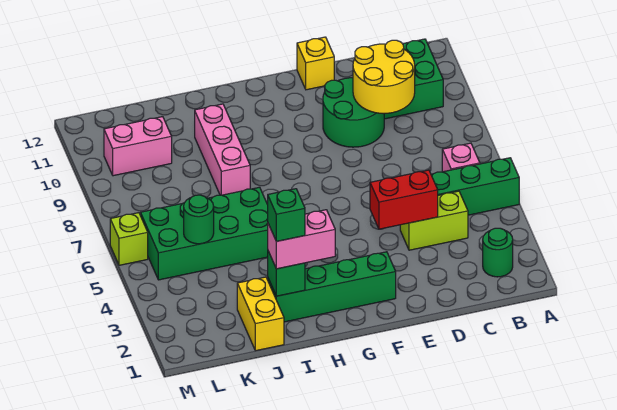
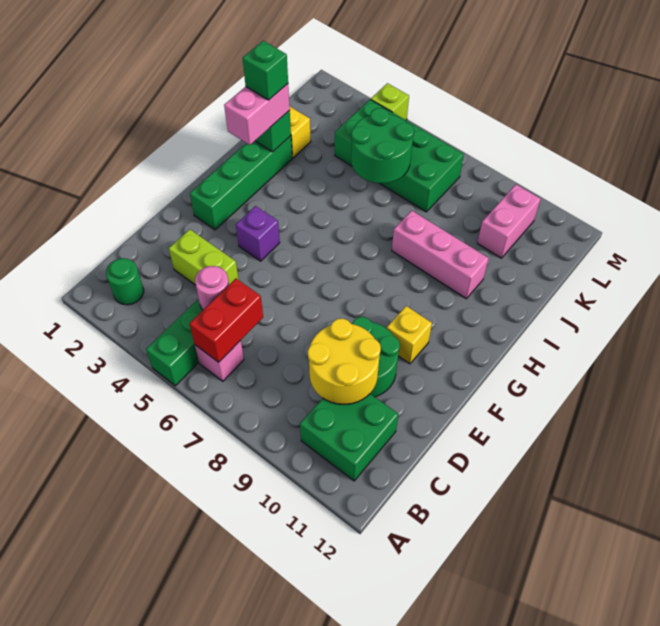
lime brick C4:D4 level 1 -> lime brick D3:D4 level 1
none -> pink round brick C5 level 2
red brick D4:E4 level 2 -> red brick B6:C6 level 2
yellow brick E12 level 1 -> yellow brick F10 level 1
none -> purple brick F4 level 1
green brick I5:L6 level 1 -> green brick K4:L7 level 1
green round brick K5 level 2 -> green round brick J5:K6 level 2
lime brick M6 level 1 -> lime brick M4 level 1

